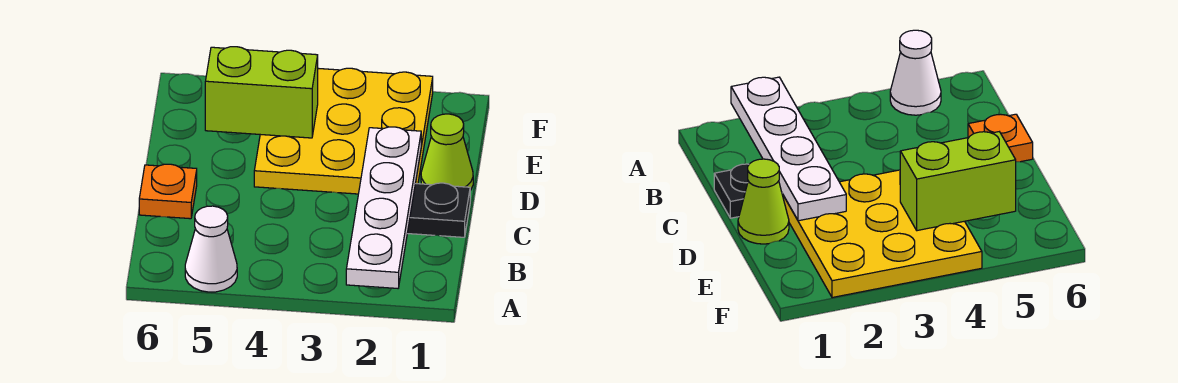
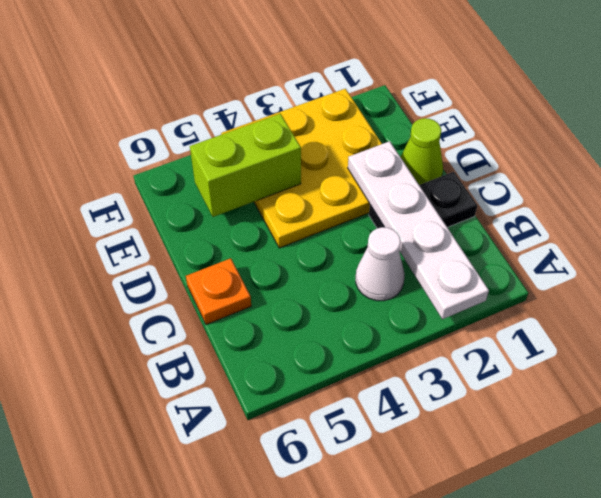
white cone A5 level 1 -> white cone B3 level 1

